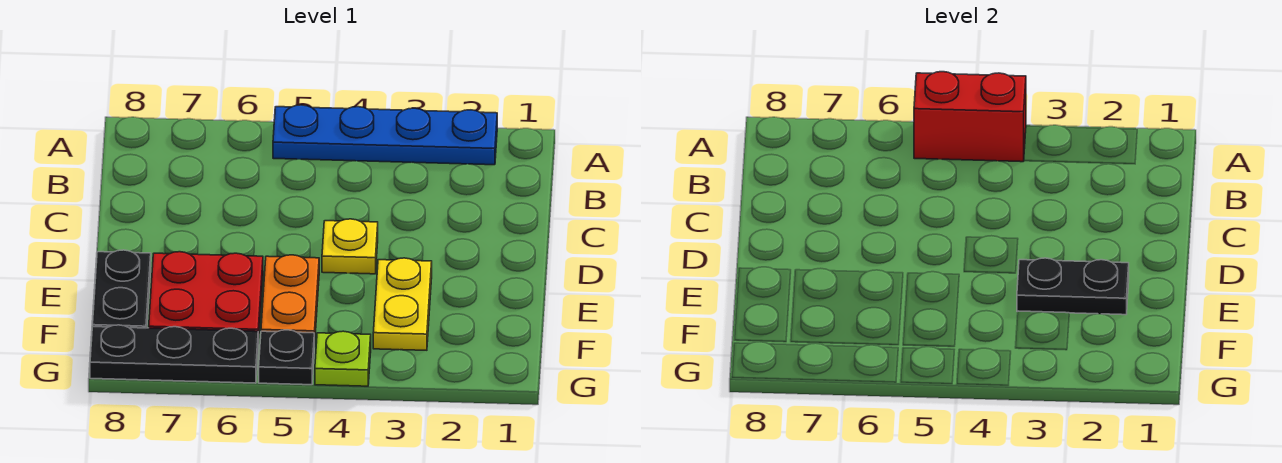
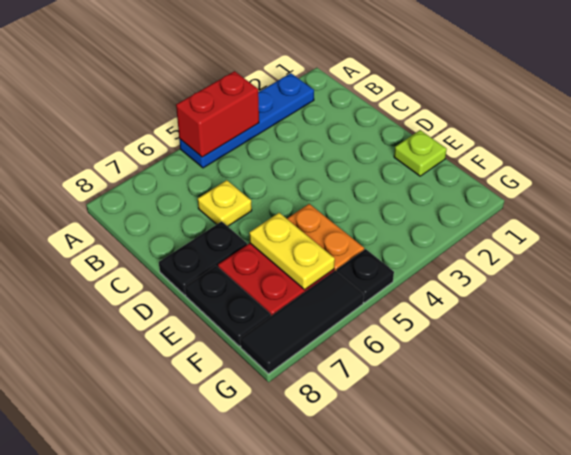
yellow plate D4 level 1 -> yellow plate C6 level 1
black plate E2:E3 level 2 -> black plate D7:D8 level 1
yellow plate E3:F3 level 1 -> yellow plate E6:F6 level 2
lime plate G4 level 1 -> lime plate E1 level 1
black plate G6:G8 level 1 -> black tile G6:G8 level 1

